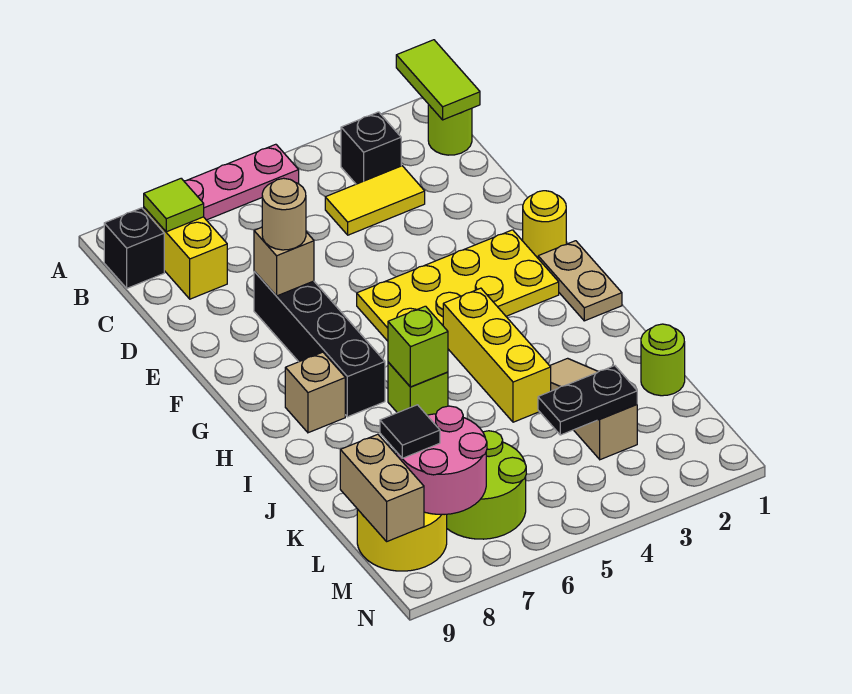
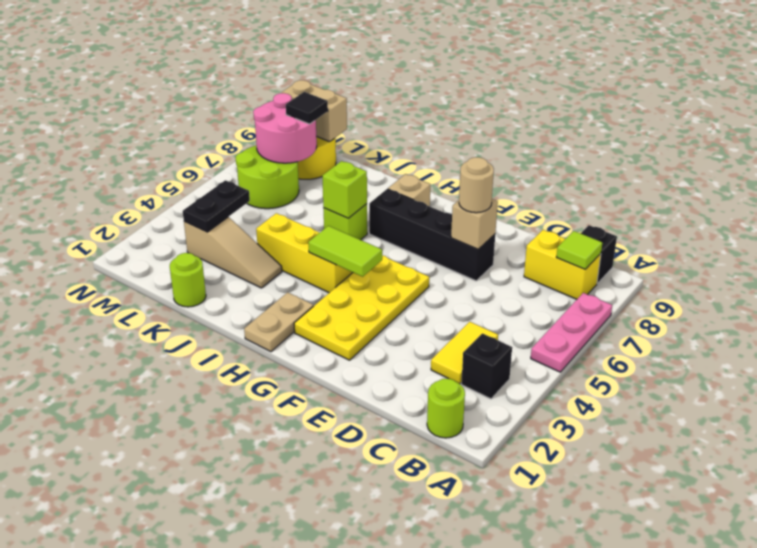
lime tile A1:B1 level 2 -> lime tile G4:H4 level 2
yellow round brick F1 level 1 -> none
tan plate G1:H1 level 1 -> tan plate H1:H2 level 1

